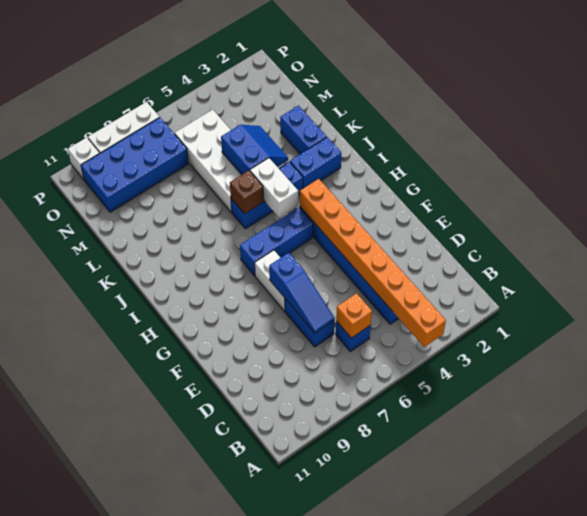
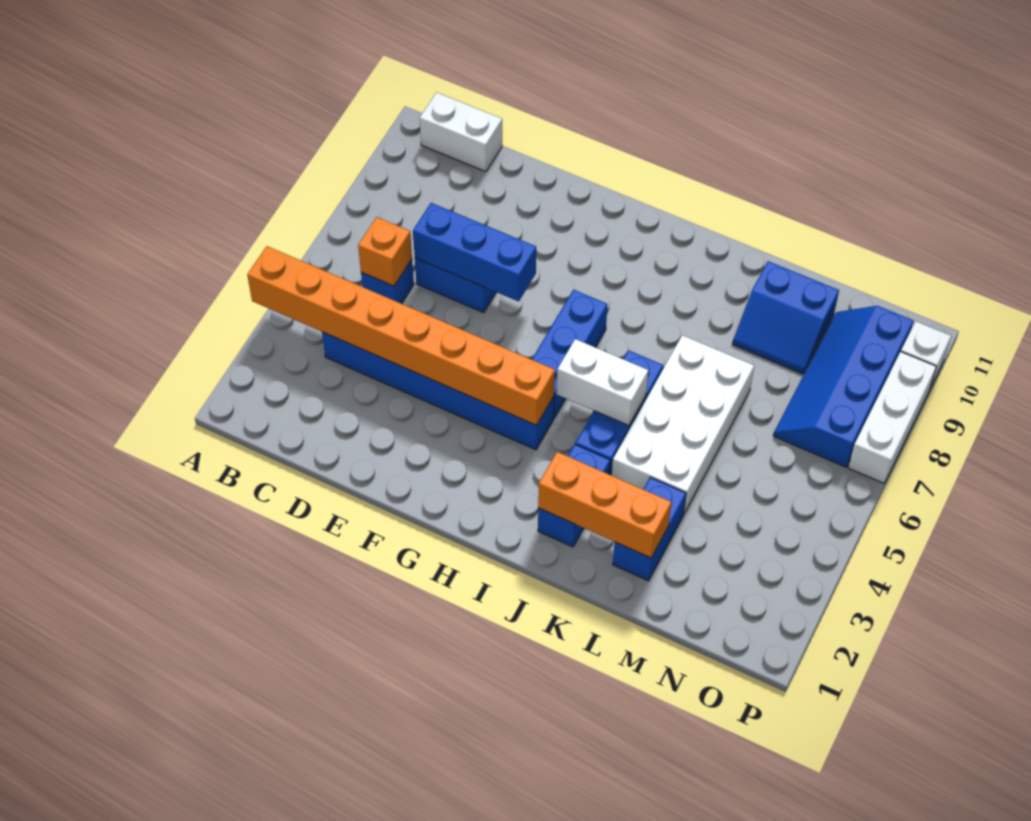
blue slope D7:F7 level 2 top F -> blue brick D7:F7 level 2
white brick F7:G7 level 1 -> white brick B11:C11 level 1
none -> orange brick J2:L2 level 2
brown brick J6 level 2 -> none
blue brick K2:L2 level 1 -> blue brick L2:L3 level 1
blue slope K4:L5 level 2 top 5 -> blue slope L9:M10 level 1 top 10
white brick K5:N6 level 1 -> white brick K4:L7 level 1
blue brick N7:O10 level 1 -> blue slope N7:O10 level 1 top O

